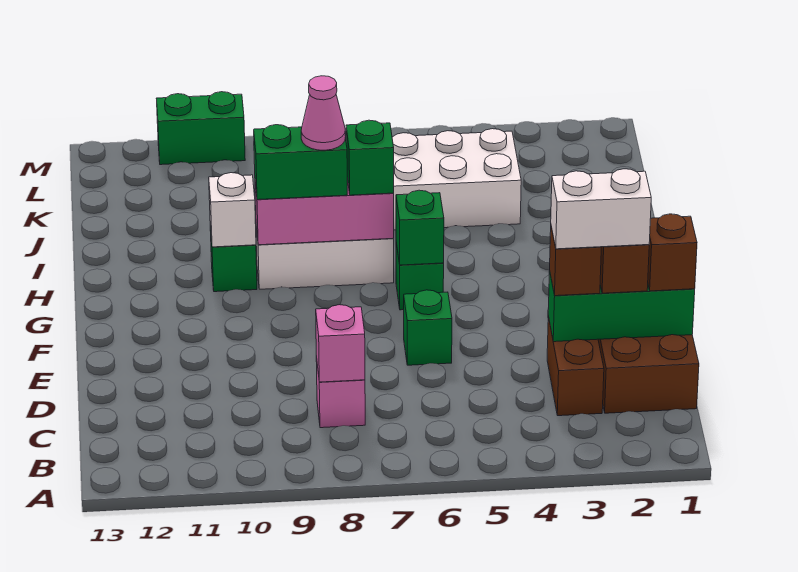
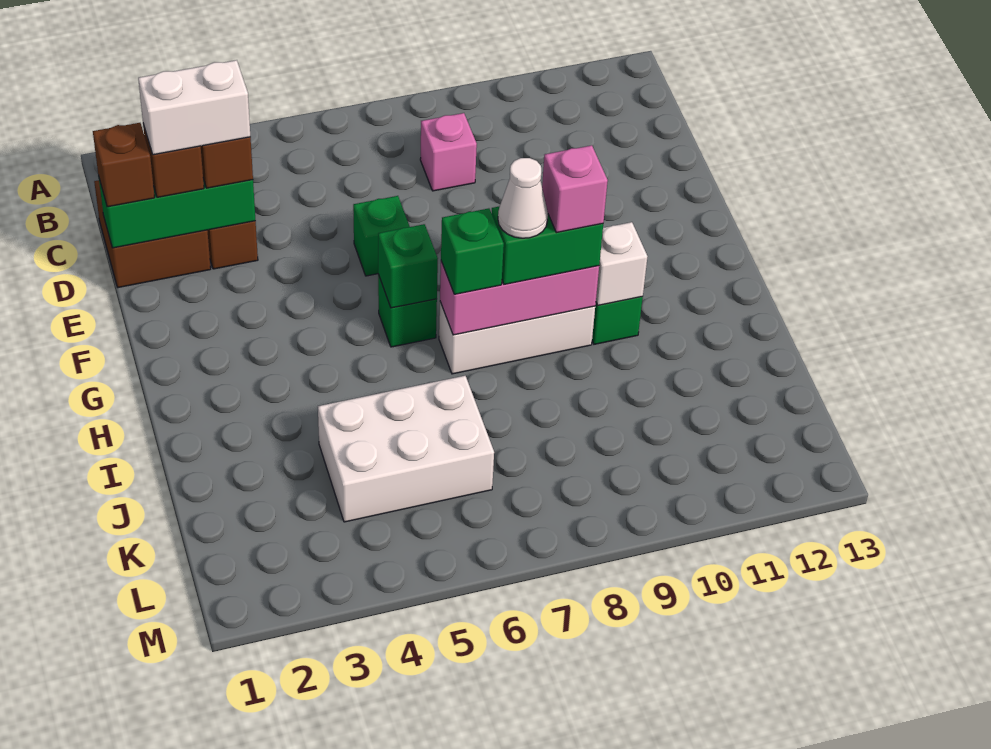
pink brick C8 level 2 -> pink brick H9 level 4
pink cone H8 level 4 -> white cone H8 level 4
green brick M10:M11 level 1 -> none

